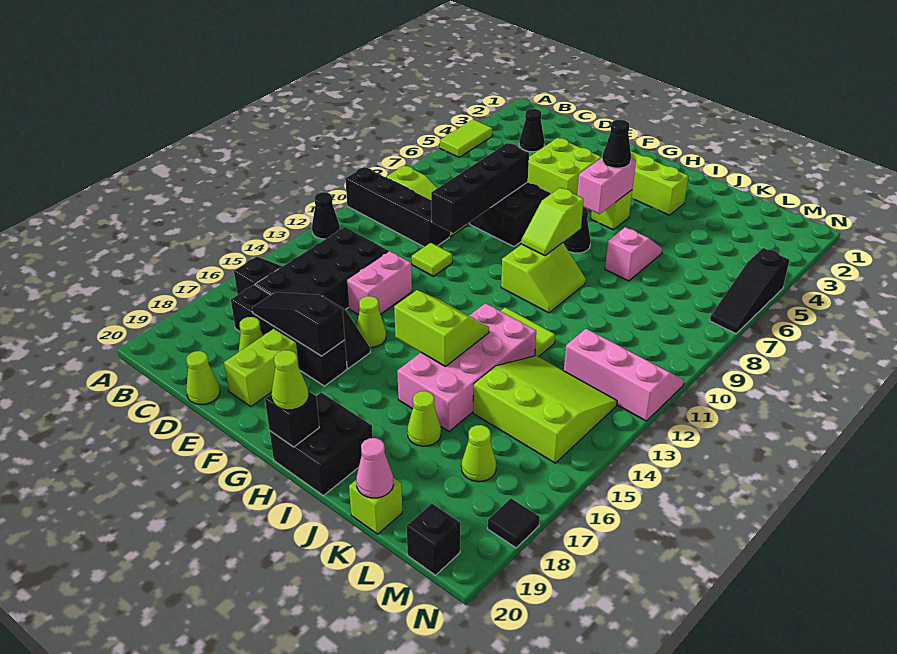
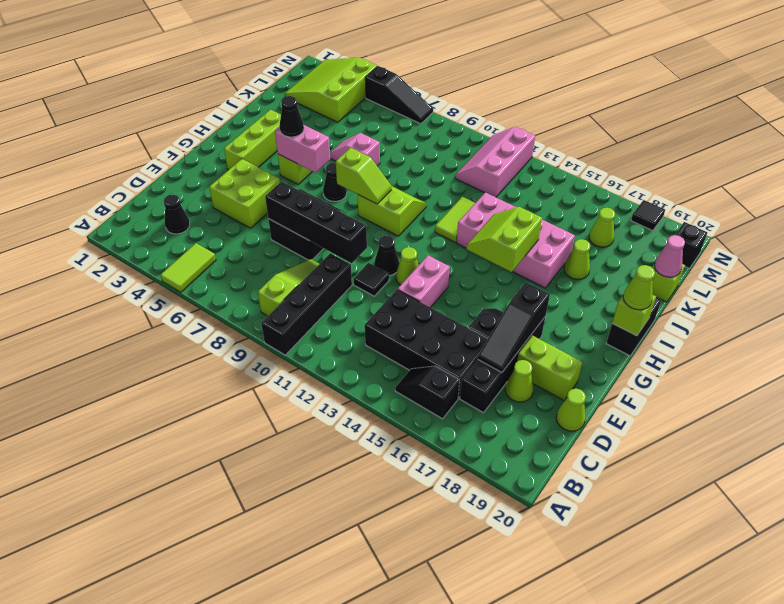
lime tile A4:A5 level 1 -> lime tile A5:B5 level 1
black cone A12 level 1 -> black cone F11 level 1
lime tile E11 level 1 -> black tile E11 level 1
pink brick E13:E14 level 1 -> pink brick E13:F13 level 1
lime cone F15 level 1 -> lime cone F12 level 1
black brick H19:I20 level 1 -> black brick H20:I20 level 1
black brick H20 level 2 -> lime brick H20 level 2
lime slope K13:M15 level 1 top 15 -> lime slope L2:N4 level 1 top 4

